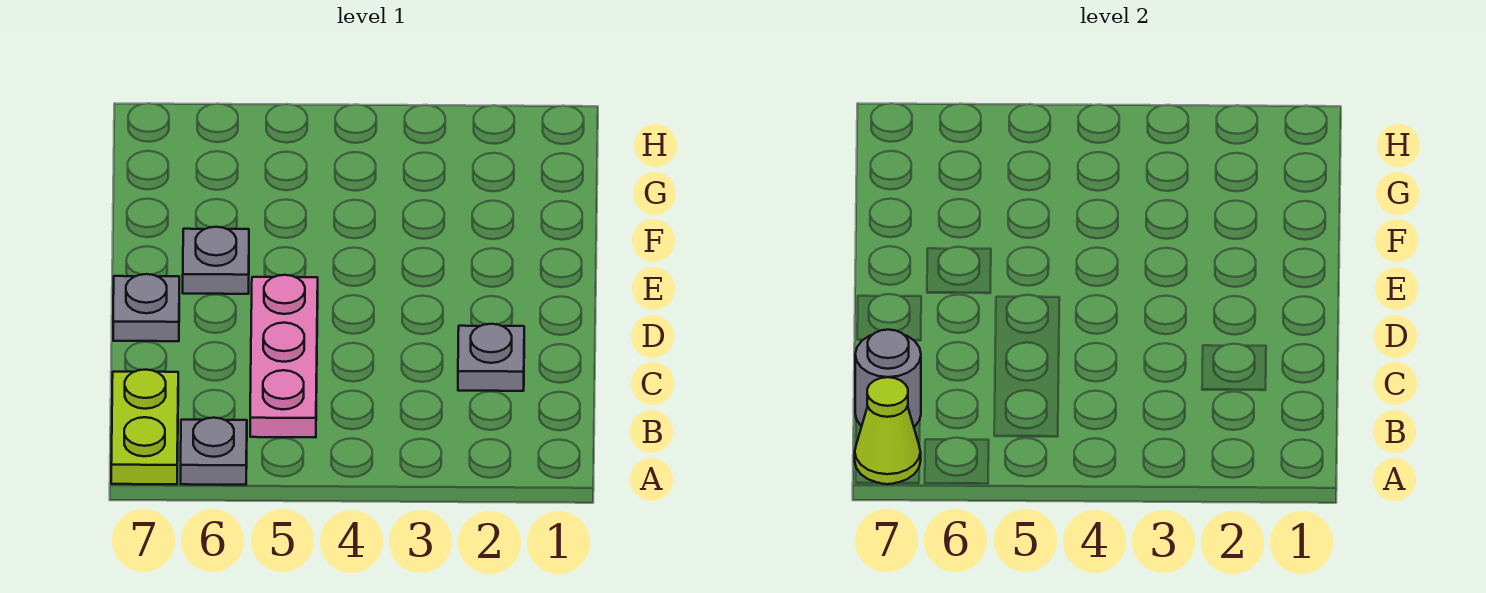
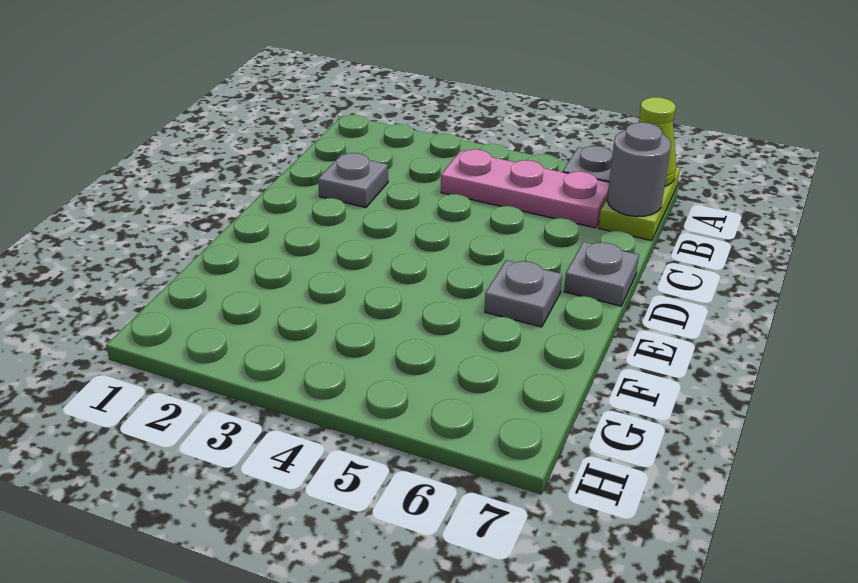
pink plate B5:D5 level 1 -> pink plate B4:B6 level 1

